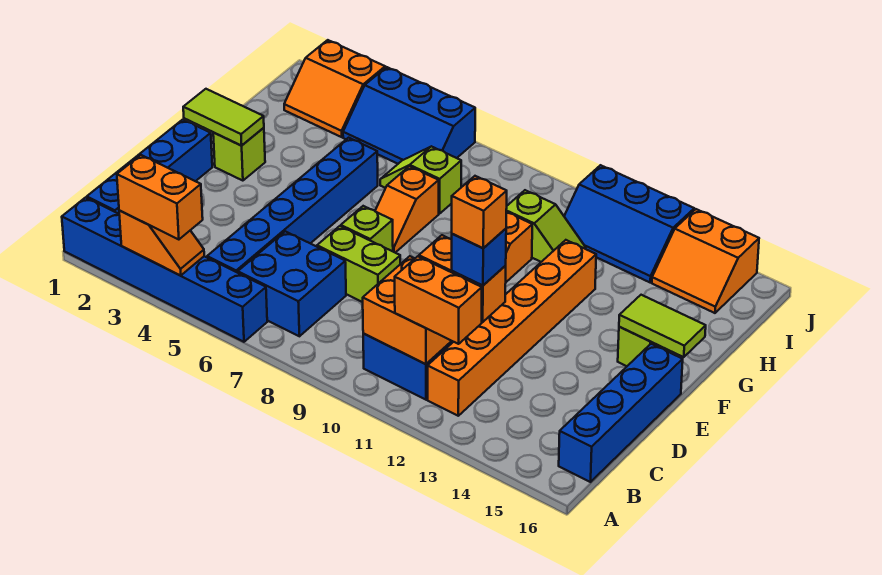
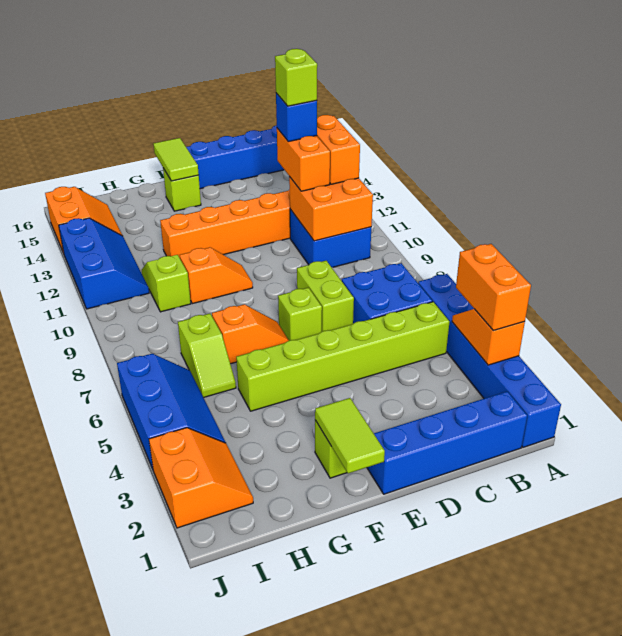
blue brick B5:G5 level 1 -> lime brick B5:G5 level 1
orange brick C12 level 5 -> lime brick C12 level 5

